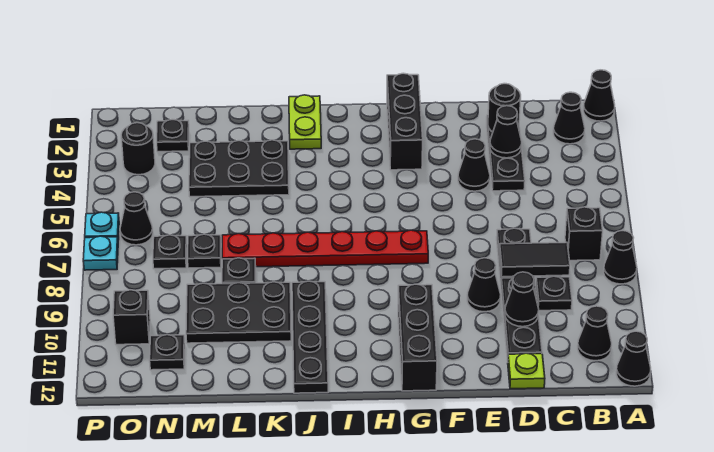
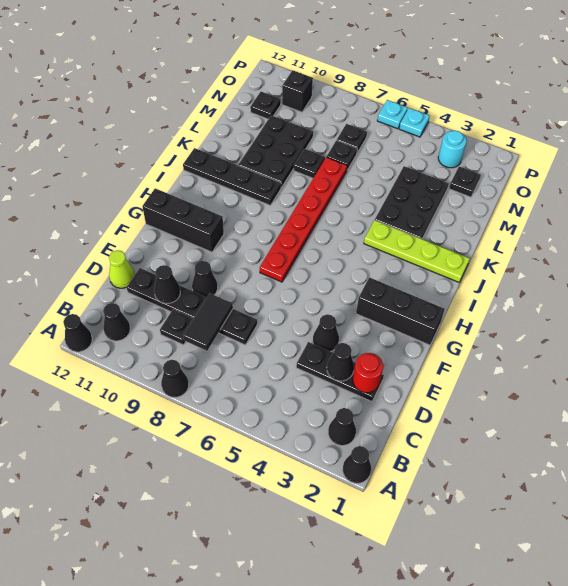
black brick B7 level 1 -> none
black round brick D2 level 2 -> red round brick D2 level 2
lime plate D12 level 1 -> lime cone D12 level 1
lime plate J1:J2 level 1 -> lime plate J1:J4 level 1
black round brick O3 level 1 -> cyan round brick O3 level 1
black cone O6 level 1 -> none
cyan plate P7 level 1 -> cyan plate P5 level 1

